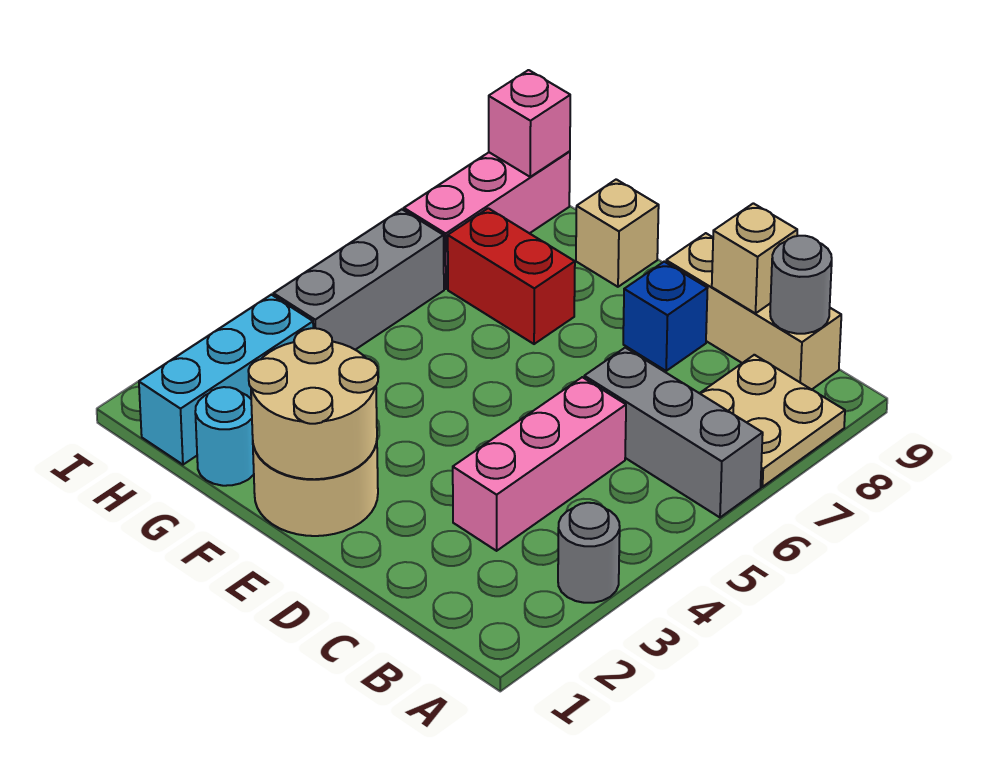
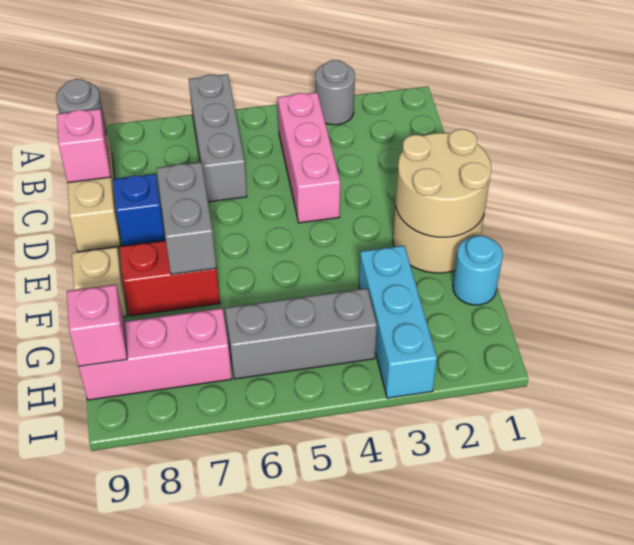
tan plate A7:B8 level 1 -> none
pink brick C3:C5 level 1 -> pink brick B4:D4 level 1
tan brick C9 level 2 -> pink brick C9 level 2
none -> grey brick E7:F7 level 2
red brick F7:G7 level 1 -> red brick F7:F8 level 1
cyan brick H1:H3 level 1 -> cyan brick G3:I3 level 1

